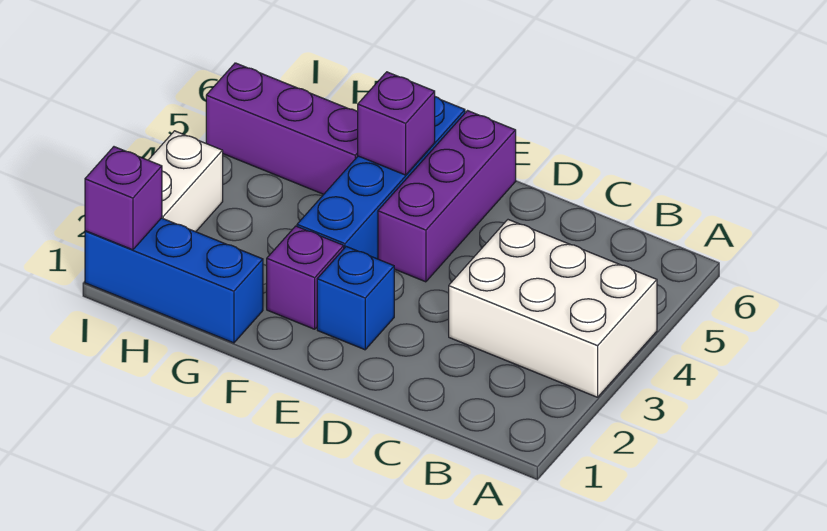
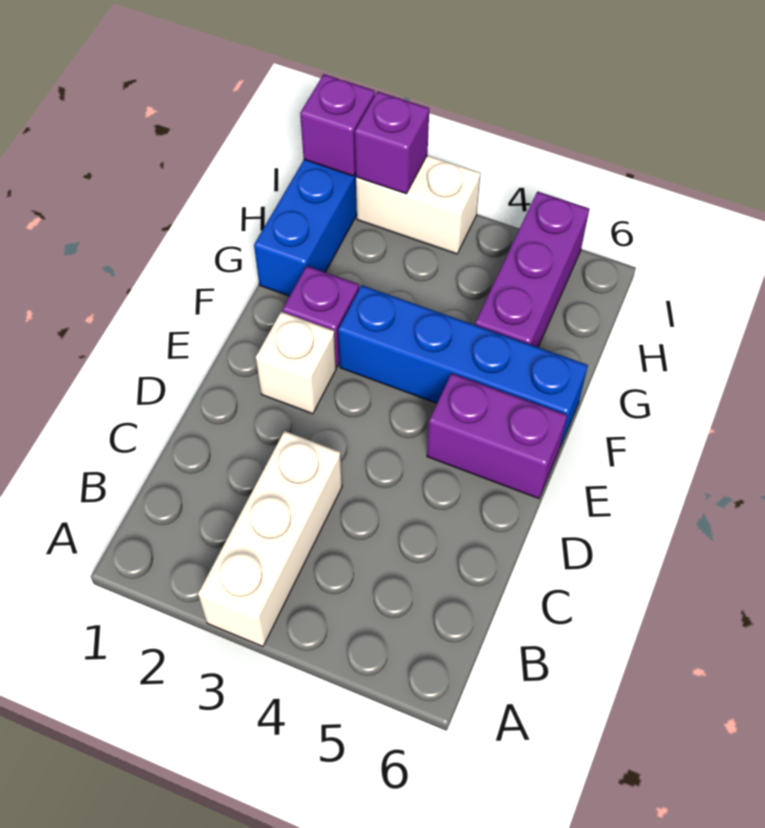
white brick A3:C4 level 1 -> white brick A3:C3 level 1
blue brick E2 level 1 -> white brick E2 level 1
purple brick E4:E6 level 1 -> purple brick E5:E6 level 1
purple brick F5 level 2 -> purple brick I2 level 2

